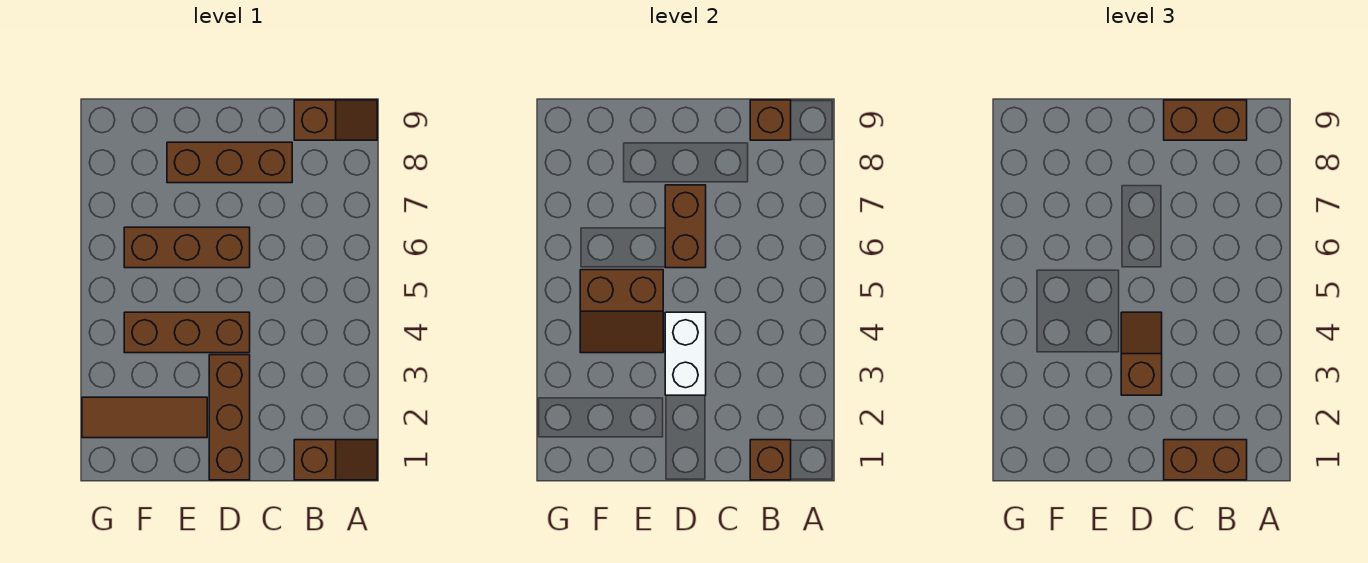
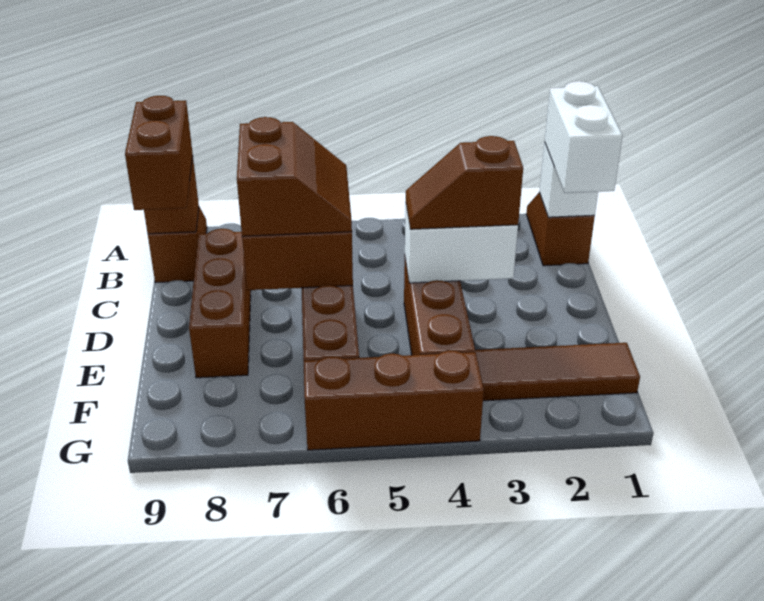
brown brick B1 level 2 -> white brick B1 level 2
brown brick B1:C1 level 3 -> white brick B1:C1 level 3
brown brick D1:D3 level 1 -> brown brick G4:G6 level 1
brown tile E2:G2 level 1 -> brown tile F1:F3 level 1
brown slope E4:F5 level 2 top 5 -> brown slope C6:D7 level 3 top 7

